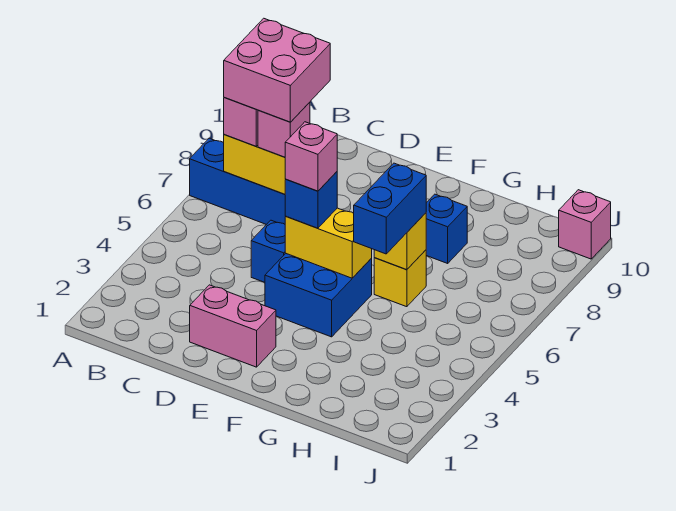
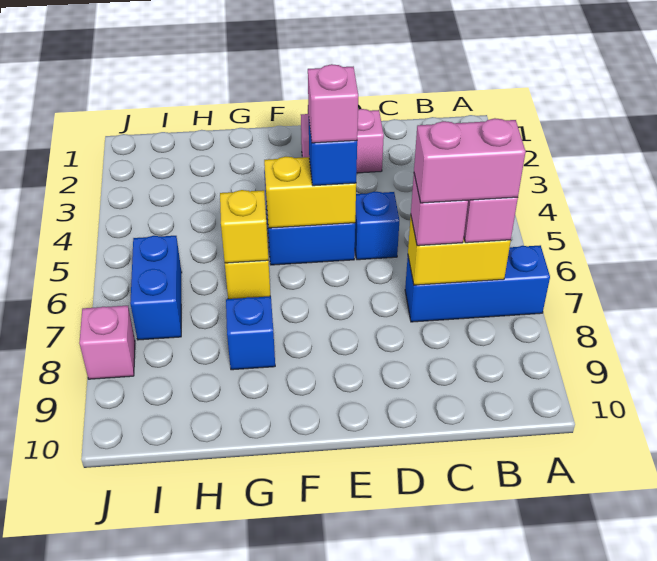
pink brick B7:C8 level 4 -> pink brick B7:C7 level 4
blue brick G5:G6 level 3 -> blue brick I6:I7 level 1
pink brick J10 level 1 -> pink brick J8 level 1

